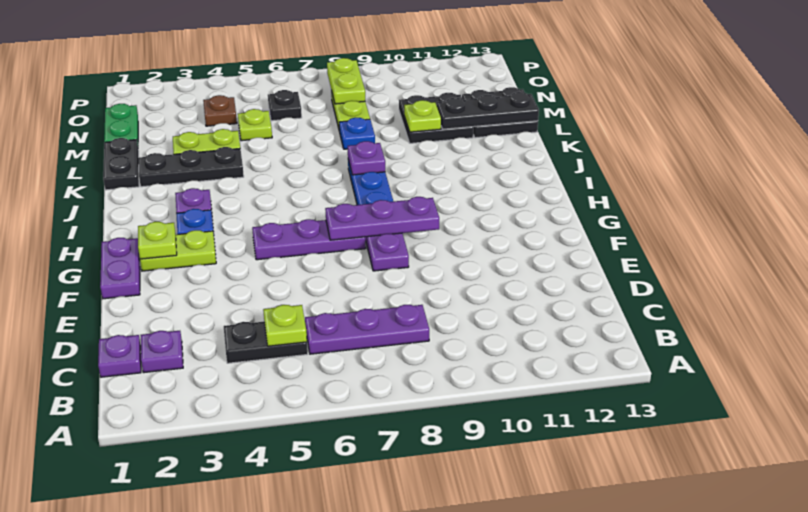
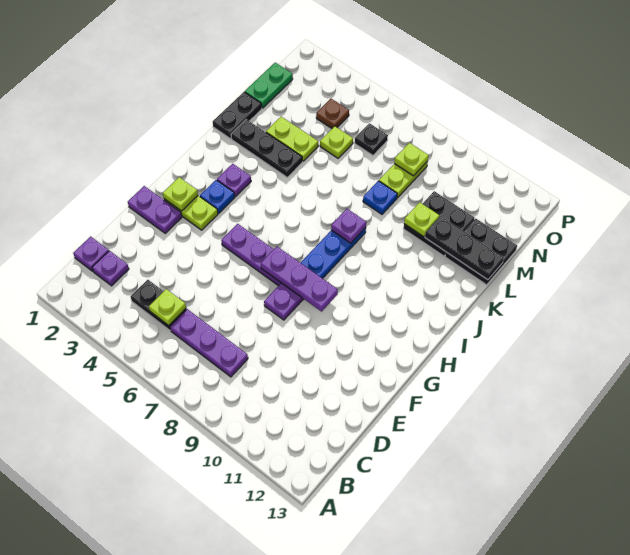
purple plate F1:G1 level 1 -> purple plate F1:F2 level 1
lime plate N8:O8 level 2 -> lime plate N8 level 2

